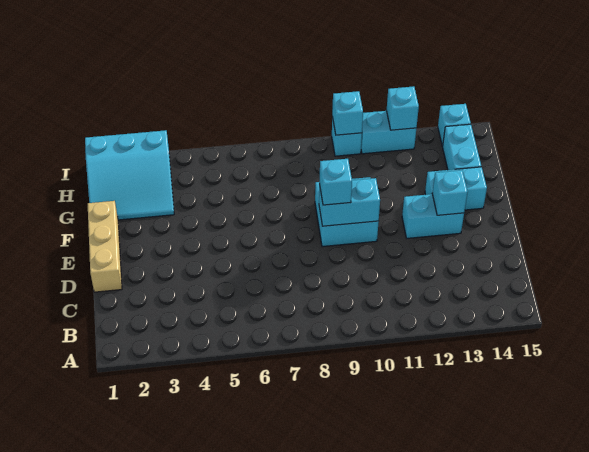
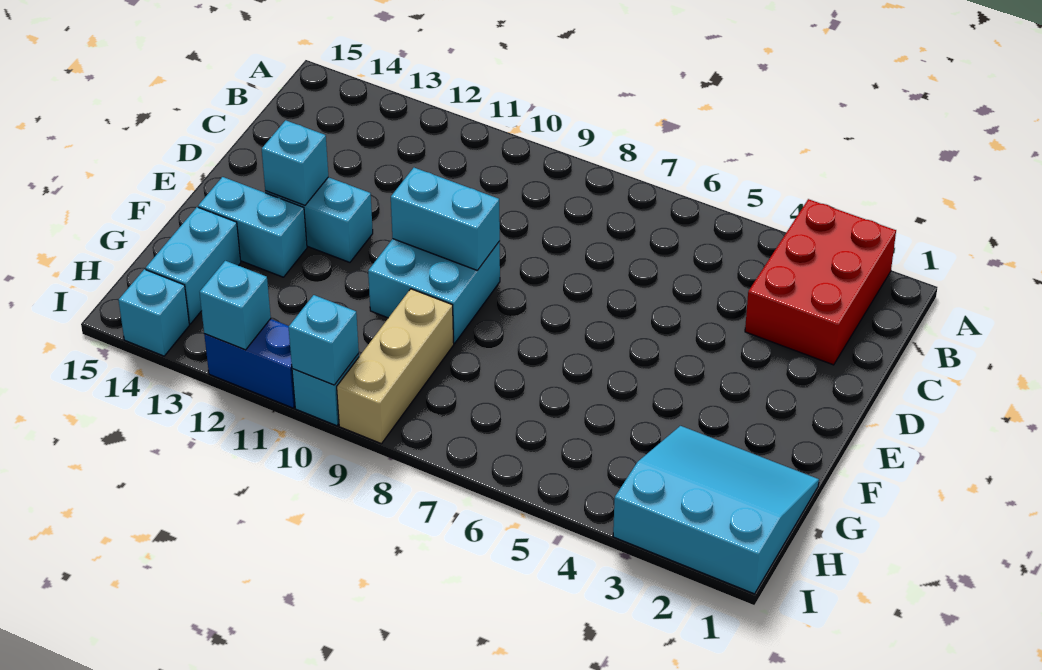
none -> red brick A2:C3 level 1
tan brick D1:F1 level 1 -> tan brick G9:I9 level 1
cyan brick E9 level 3 -> none
cyan brick I11:I12 level 1 -> blue brick I11:I12 level 1

